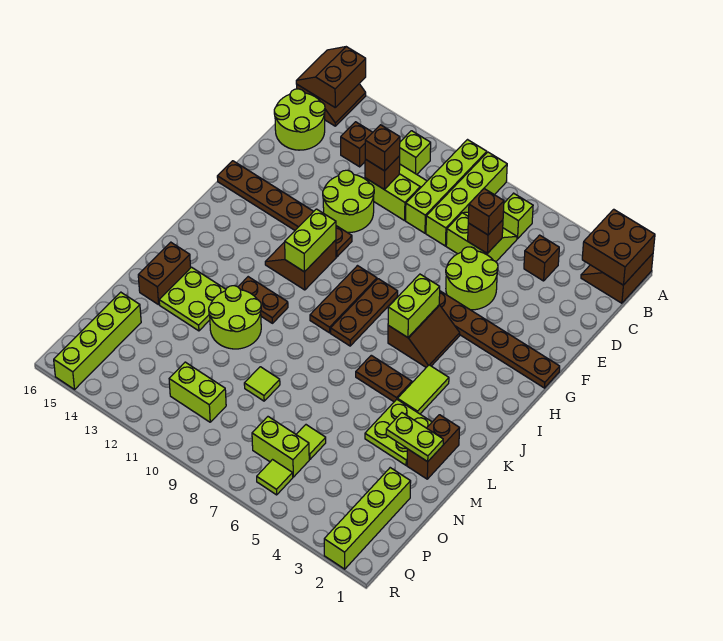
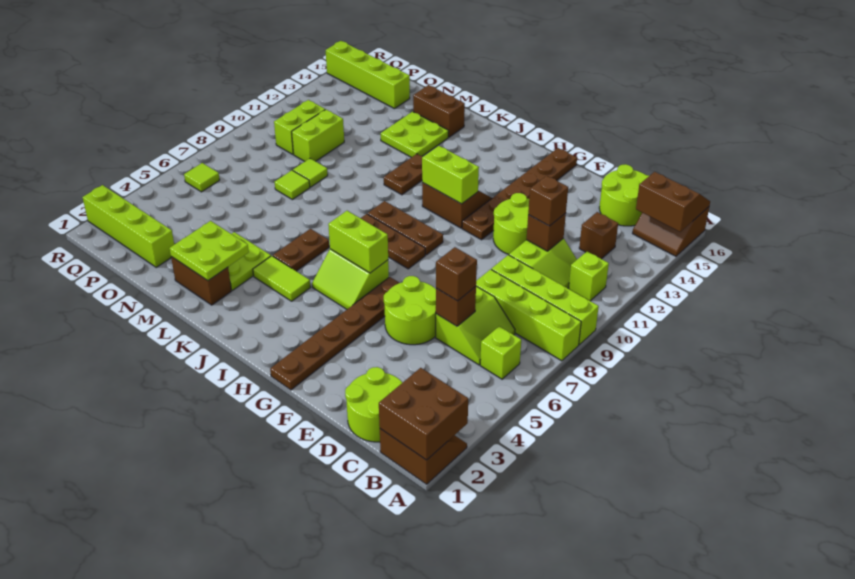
brown brick C4 level 1 -> none
brown slope H5:I6 level 1 top 6 -> lime slope H5:I6 level 1 top 6
lime round brick L11:M12 level 1 -> lime round brick C1:D2 level 1
lime plate M2:M3 level 2 -> lime plate L2:M3 level 2
lime tile O6 level 1 -> lime tile N8 level 1
lime brick P6:P7 level 1 -> lime brick O10:O11 level 1

